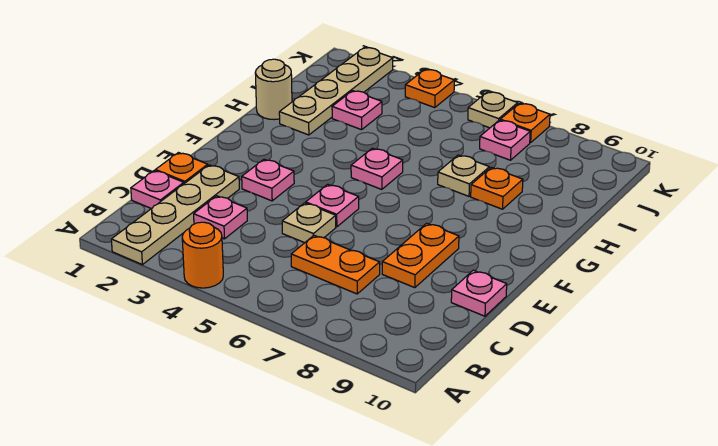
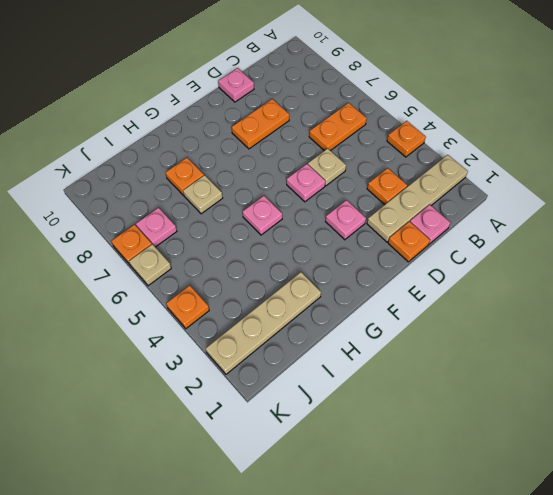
orange round brick A4 level 1 -> orange plate A4 level 1
pink plate C3 level 1 -> orange plate C3 level 1
orange plate C6:C7 level 1 -> orange plate B6:C6 level 1
tan round brick H1 level 1 -> none
pink plate I3 level 1 -> none

